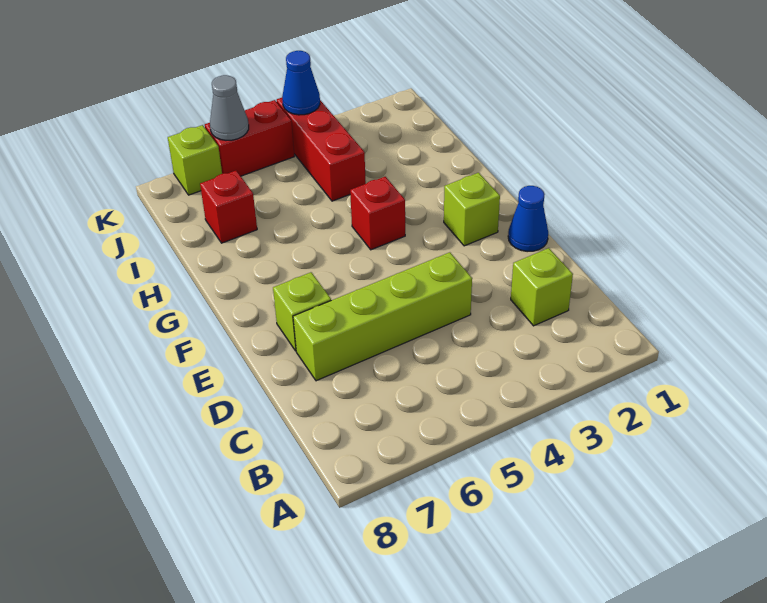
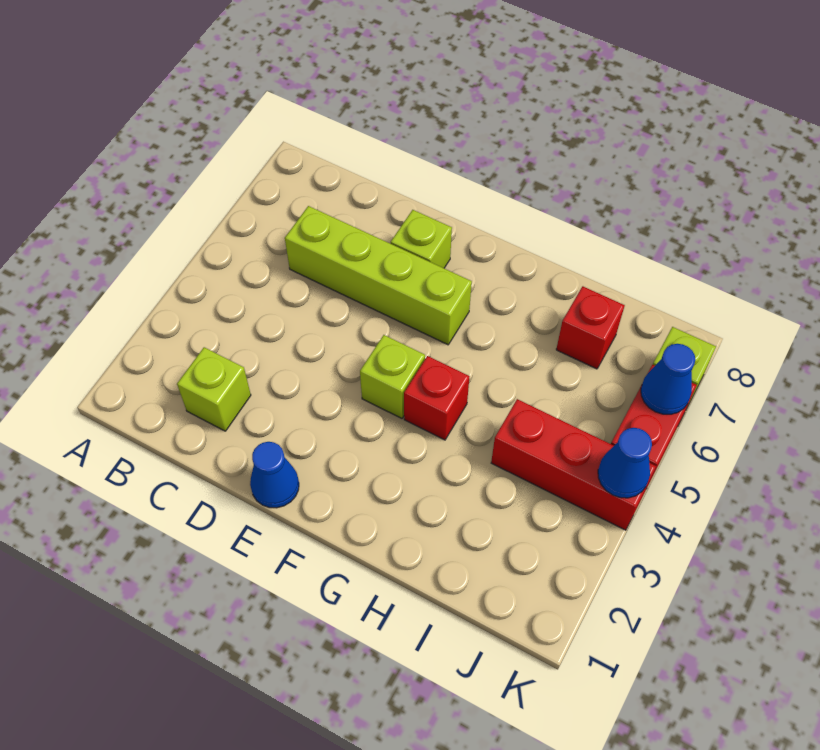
lime brick D4:D7 level 1 -> lime brick C6:F6 level 1
lime brick F2 level 1 -> lime brick F4 level 1
grey cone K6 level 2 -> blue cone K6 level 2

